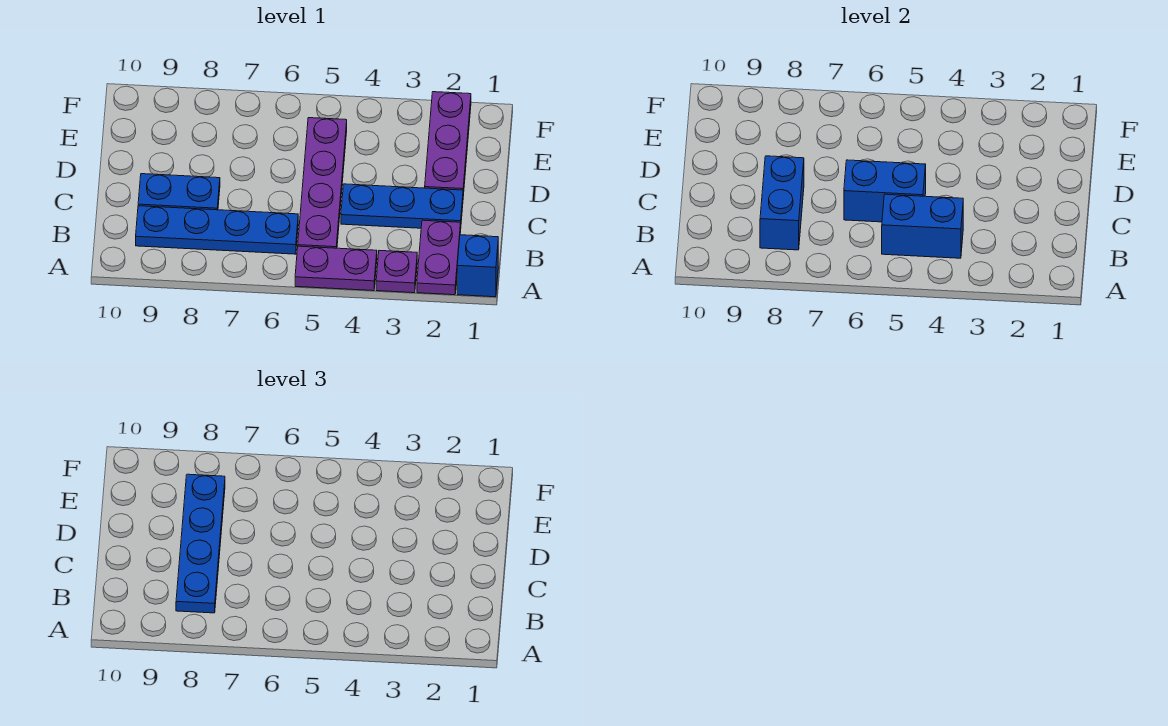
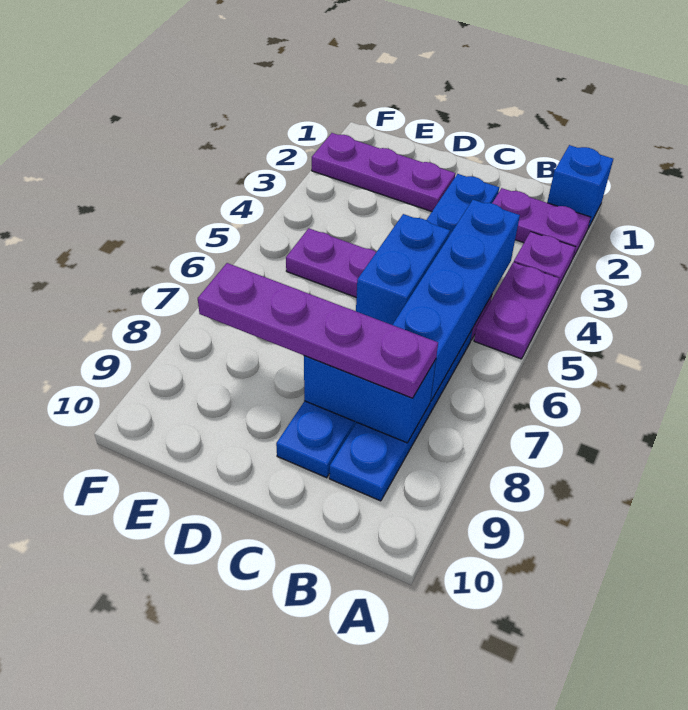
blue brick B4:B5 level 2 -> blue brick B4:B7 level 2
blue plate B8:E8 level 3 -> purple plate B8:E8 level 3

